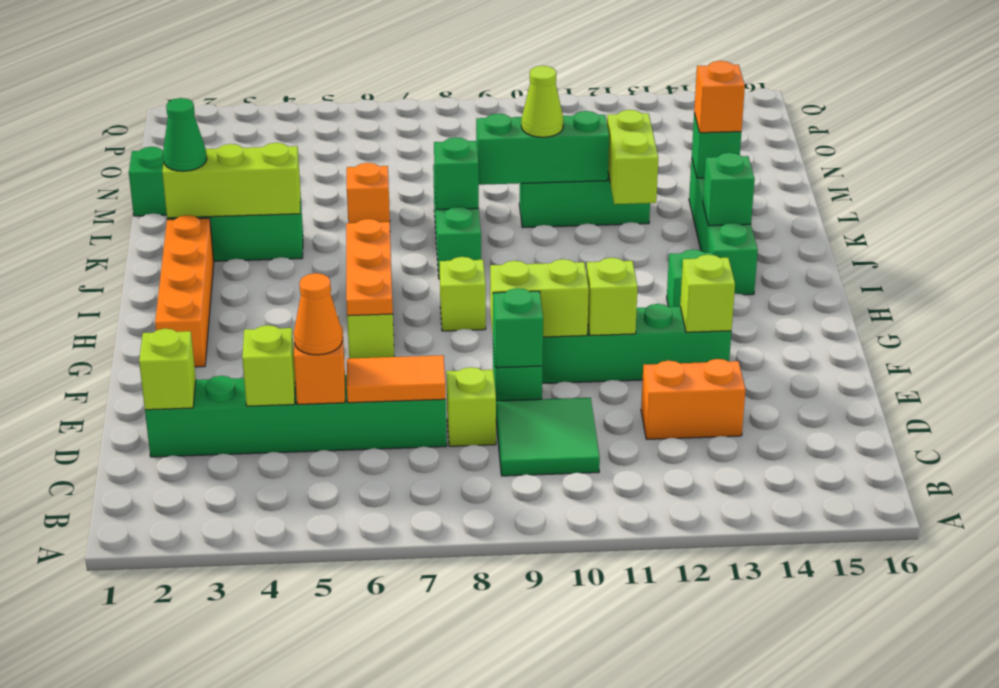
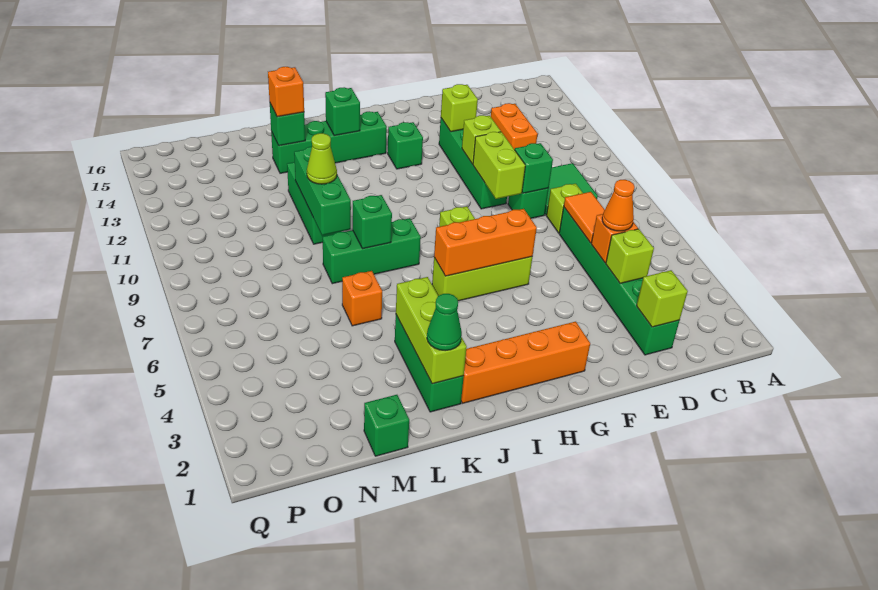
orange plate G6:I6 level 2 -> orange brick G6:I6 level 2
lime brick K12:L12 level 2 -> none

